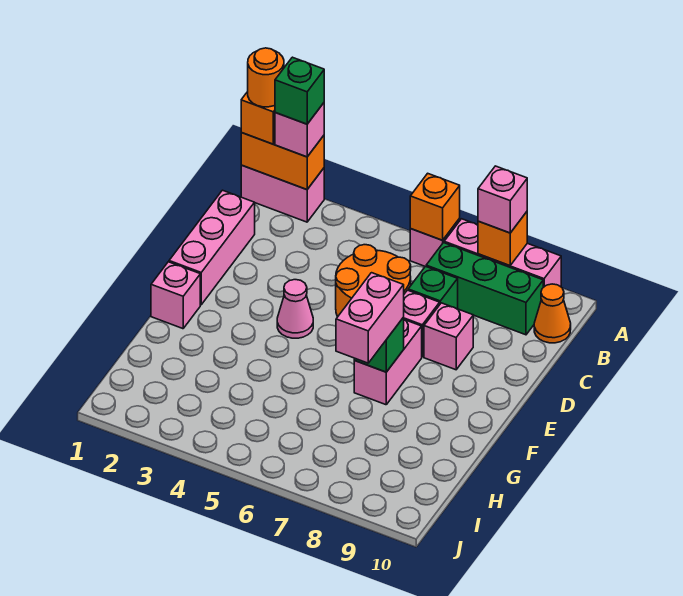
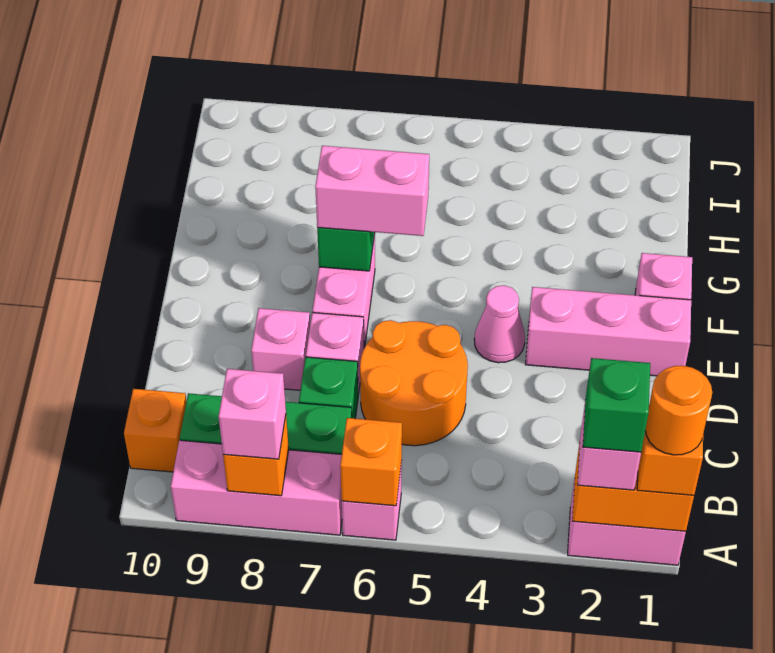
orange cone B10 level 1 -> orange brick B10 level 1
pink brick C1:E1 level 1 -> pink brick E1:E3 level 1
pink brick F7:G7 level 3 -> pink brick F6:F7 level 3

